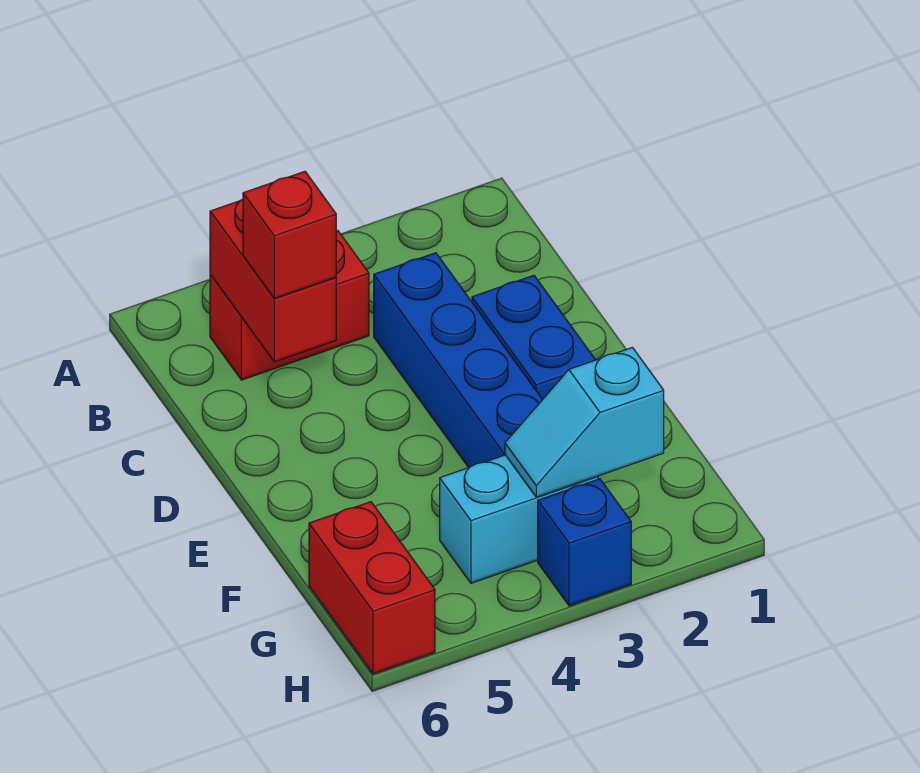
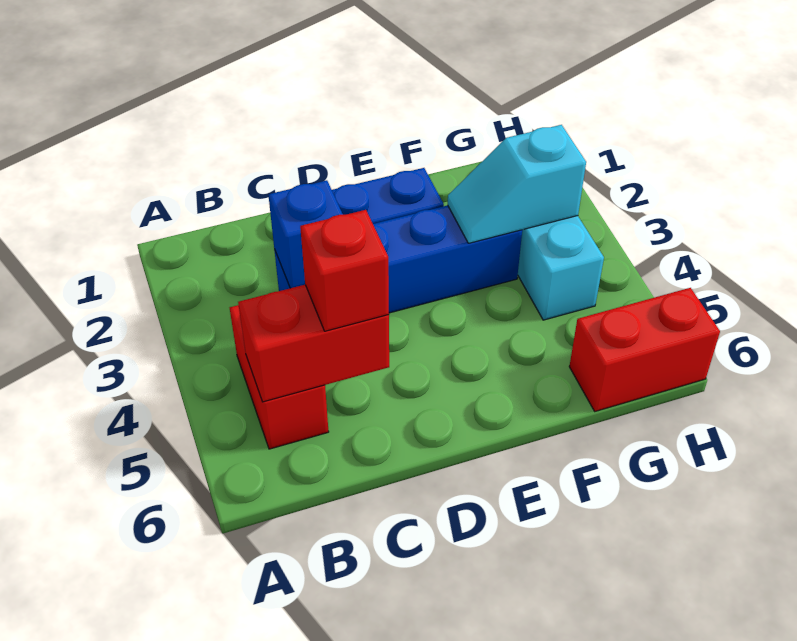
cyan slope G2:G3 level 2 top 2 -> cyan slope F3:G3 level 2 top G
blue brick H3 level 1 -> blue brick C3 level 2

